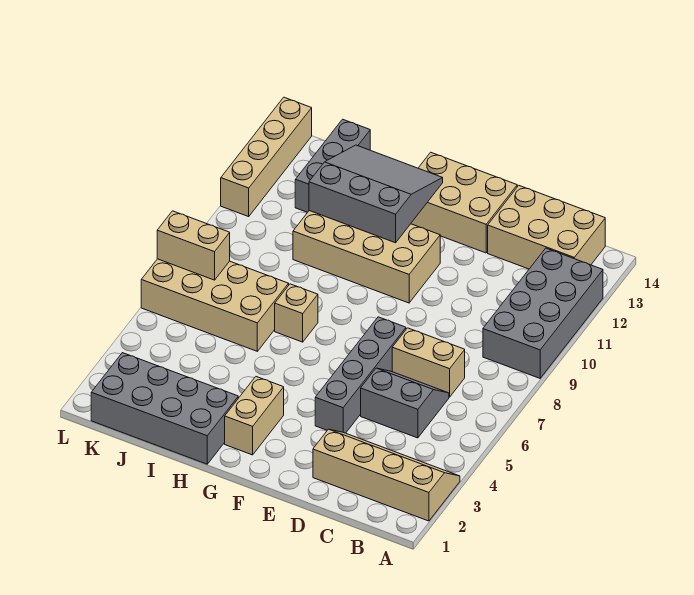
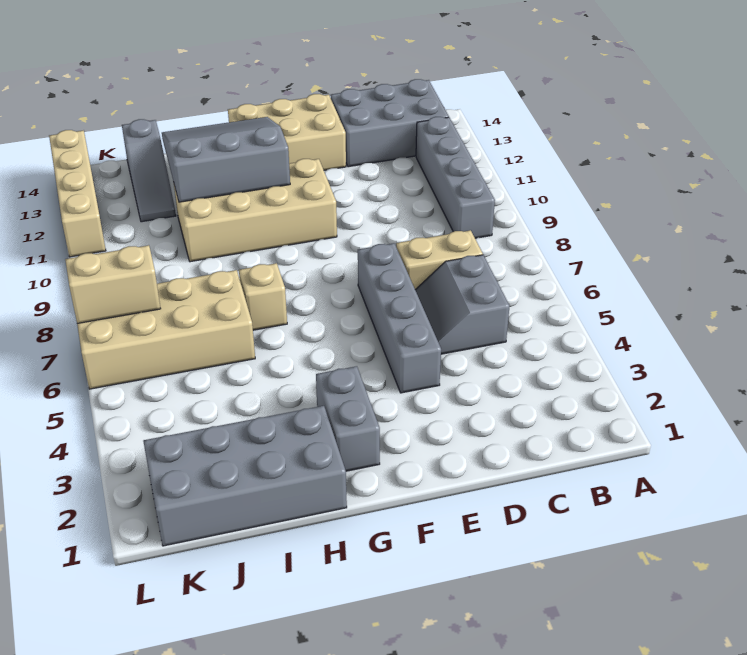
tan slope A2:D3 level 1 top 2 -> none
grey brick A9:B12 level 1 -> grey brick B9:B12 level 1
tan brick B13:D14 level 1 -> grey brick B13:D14 level 1
grey slope C5:D6 level 1 top 5 -> grey slope C5:D6 level 1 top C
tan brick G2:G3 level 1 -> grey brick G2:G3 level 1
grey brick J12:J14 level 1 -> grey slope J12:J14 level 1 top 14

